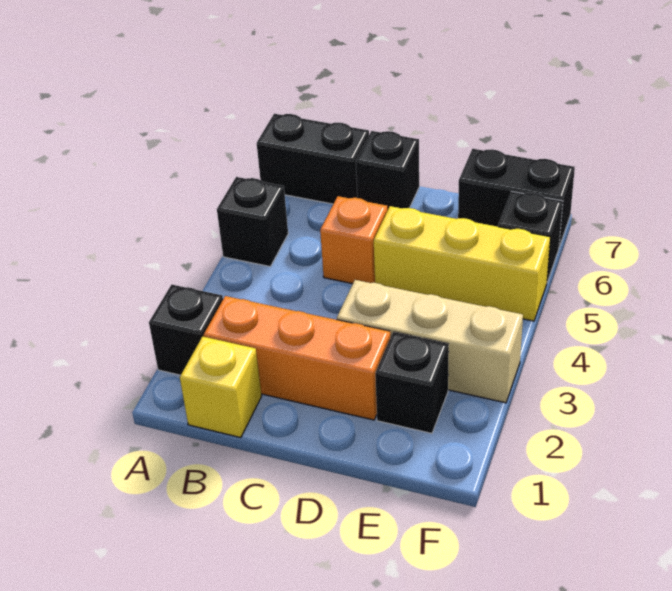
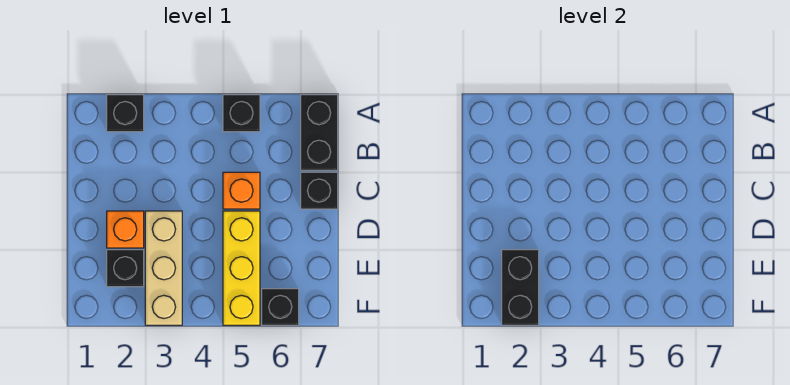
yellow brick B1 level 1 -> none
orange brick B2:D2 level 1 -> orange brick D2 level 1
black brick E7:F7 level 1 -> black brick E2:F2 level 2

